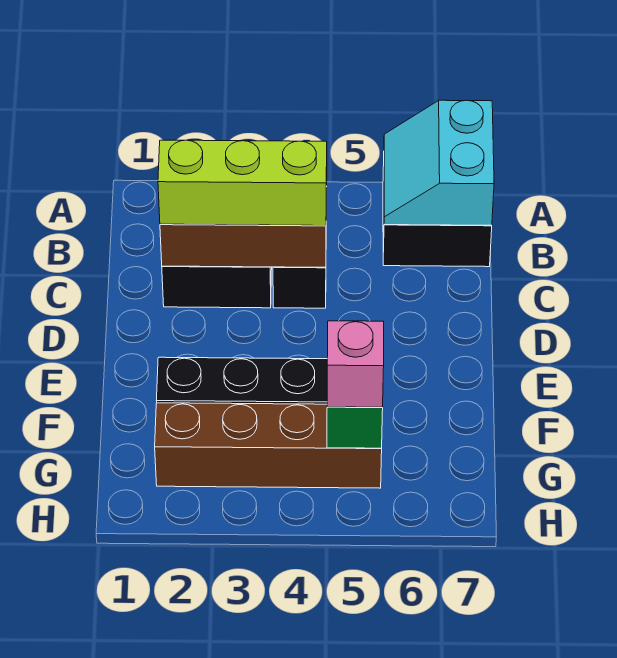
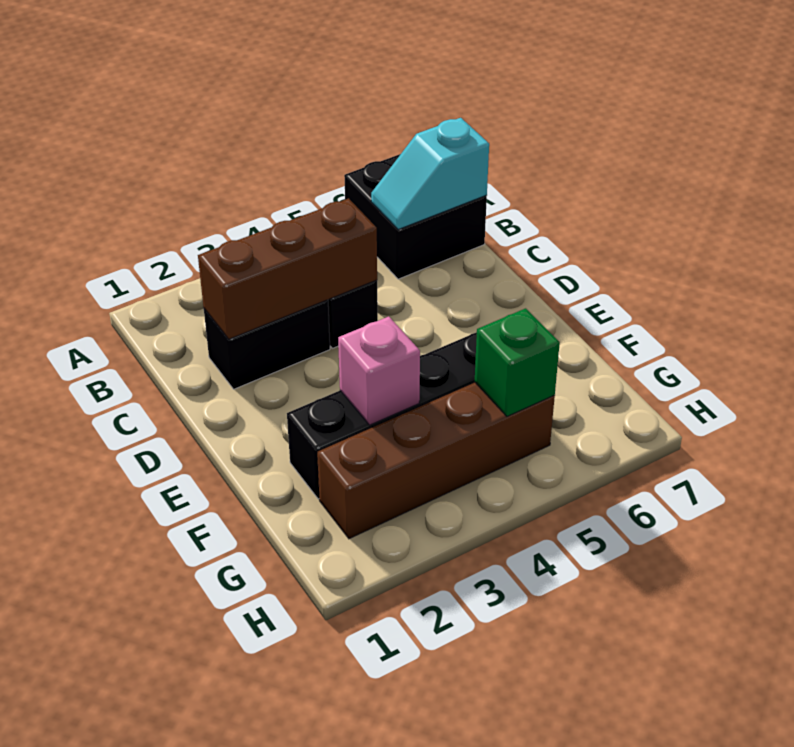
cyan slope A6:B7 level 2 top 7 -> cyan slope B6:B7 level 2 top 7
lime brick C2:C4 level 3 -> none
pink brick G5 level 3 -> pink brick F3 level 2

